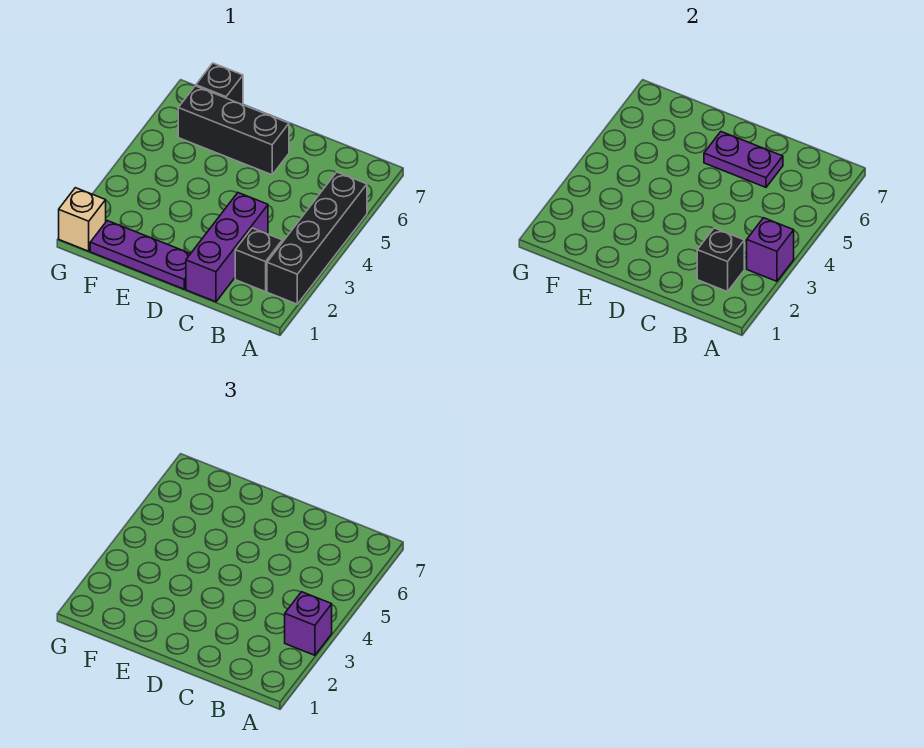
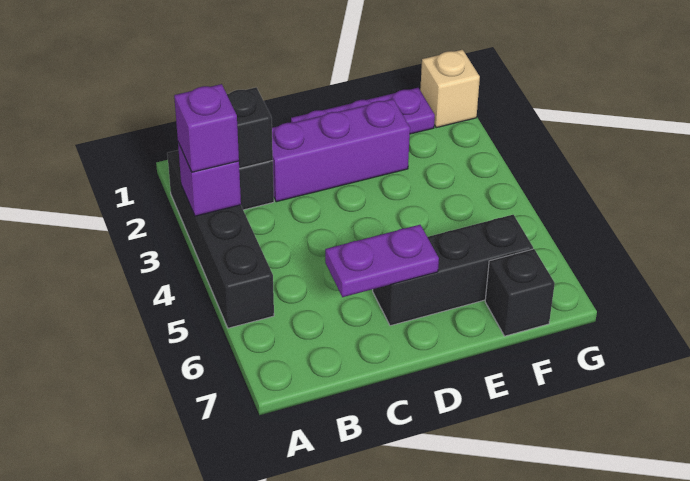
purple brick C1:C3 level 1 -> purple brick C2:E2 level 1

